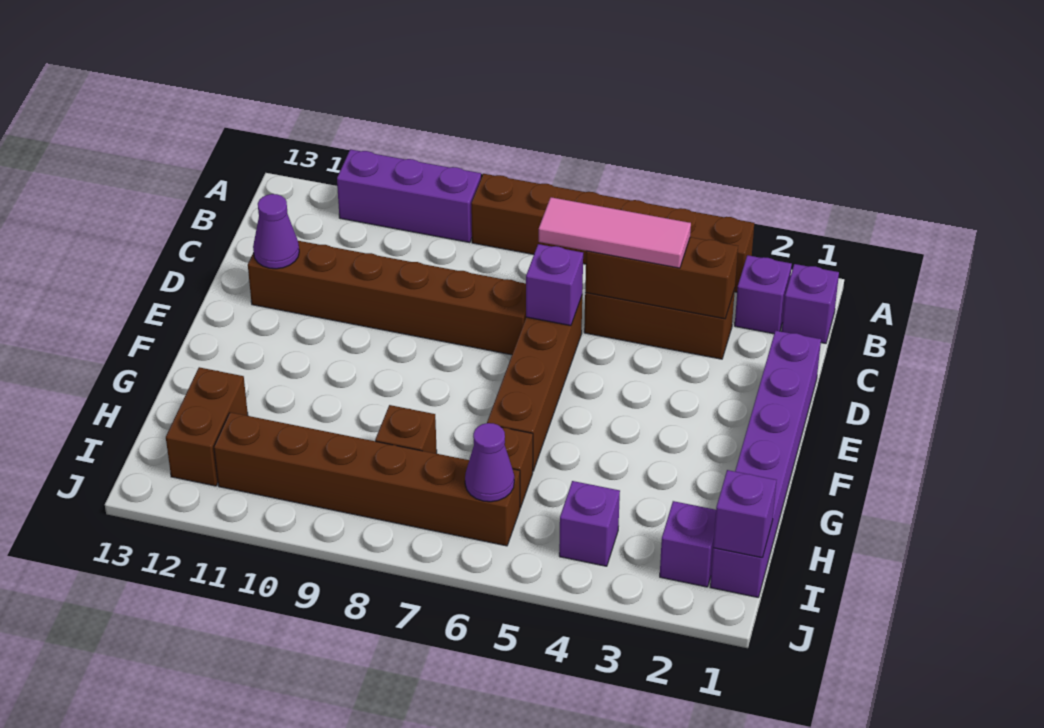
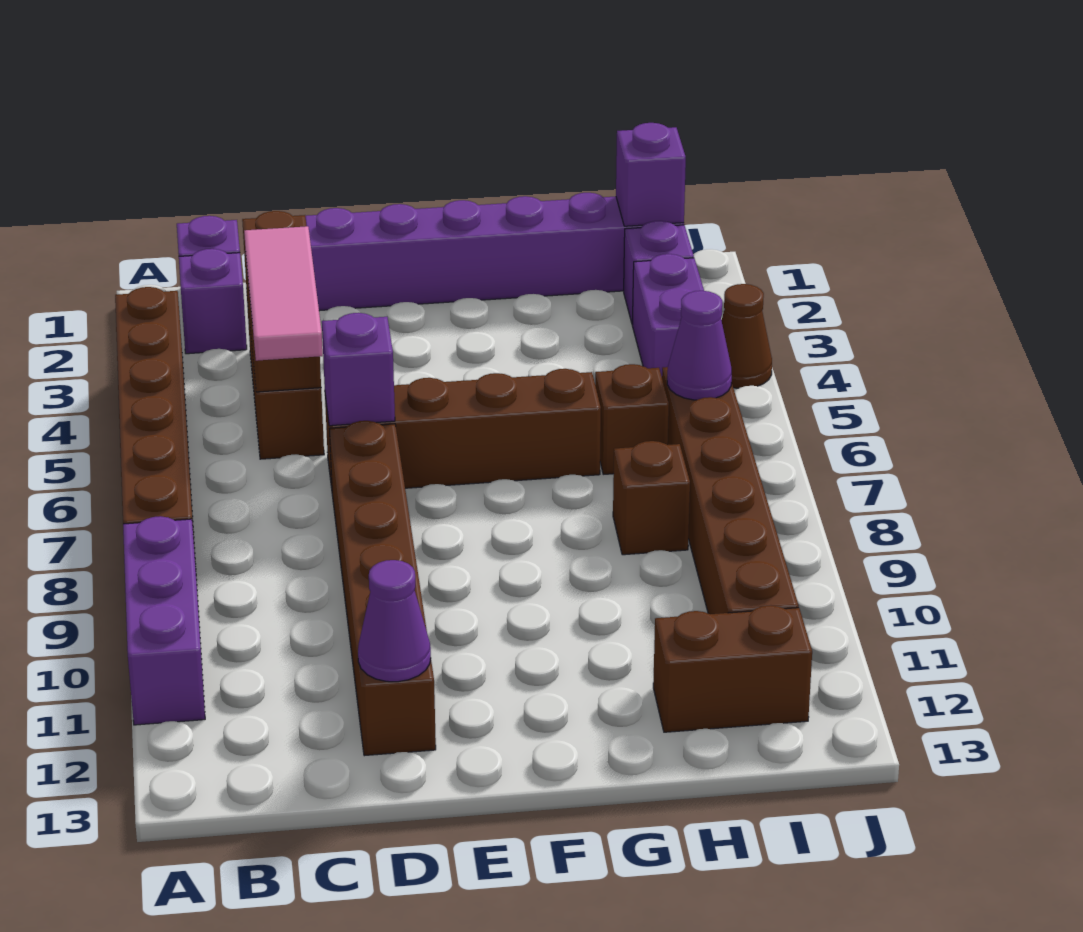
purple brick I4 level 1 -> purple brick I3:I4 level 1
none -> brown cone J4 level 1

